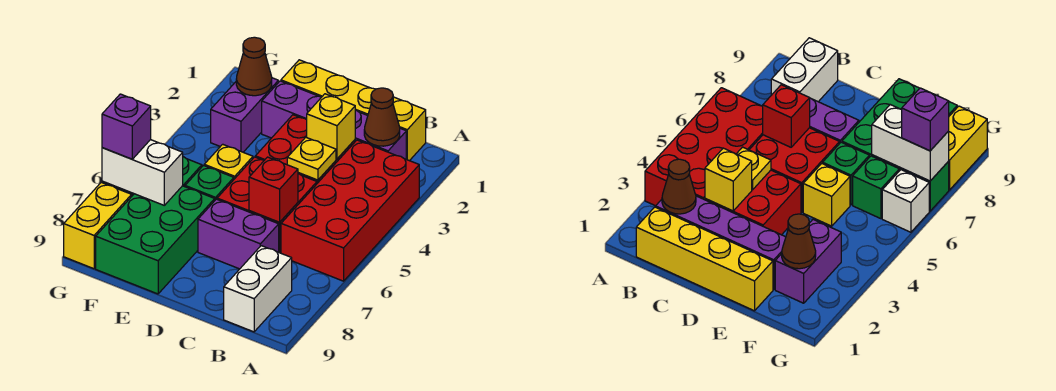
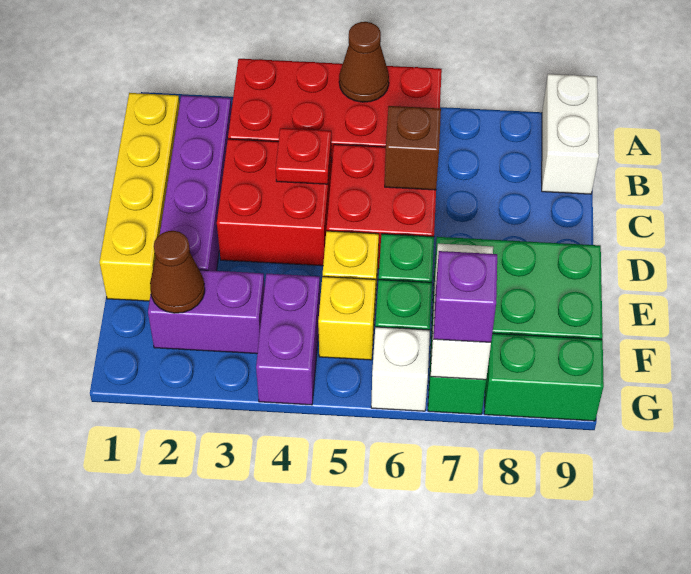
brown cone B2 level 2 -> brown cone A5 level 2
white brick B8:B9 level 1 -> white brick A9:B9 level 1
yellow brick C3 level 2 -> yellow brick F5 level 1
yellow plate C4 level 2 -> red plate C4 level 2
red brick C6 level 2 -> brown brick C6 level 2
purple brick C7:D7 level 1 -> purple brick F4:G4 level 1
yellow brick G8:G9 level 1 -> green brick G8:G9 level 1

